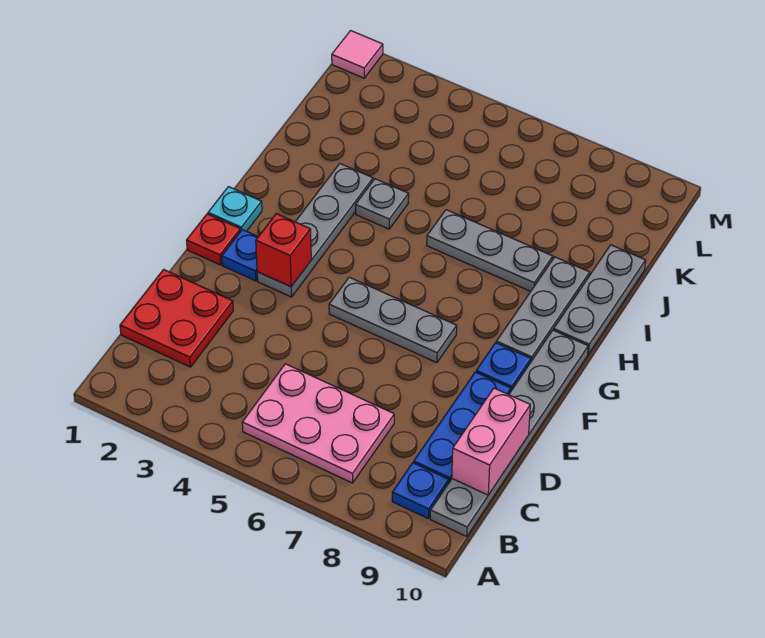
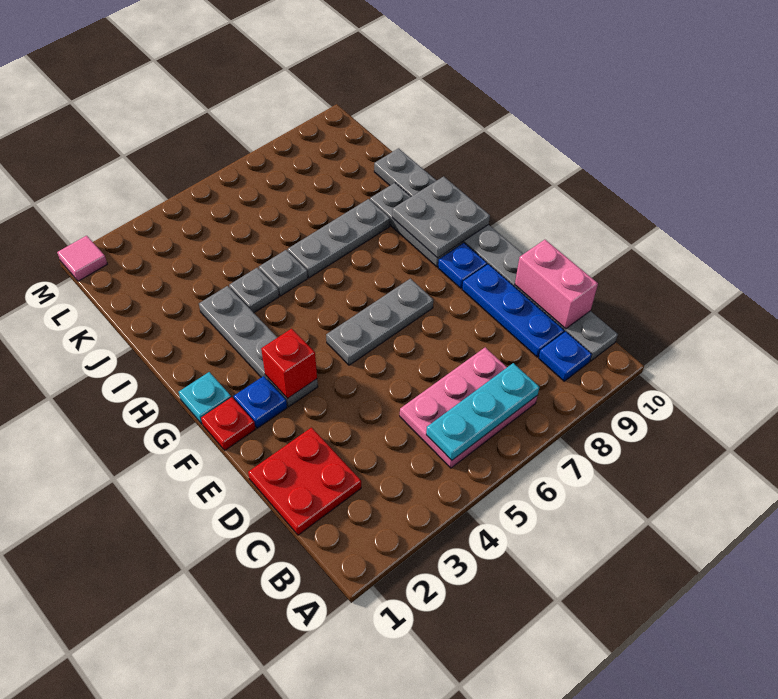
none -> cyan plate B5:B7 level 2
none -> grey plate G9:H10 level 2
none -> grey plate I5 level 1

